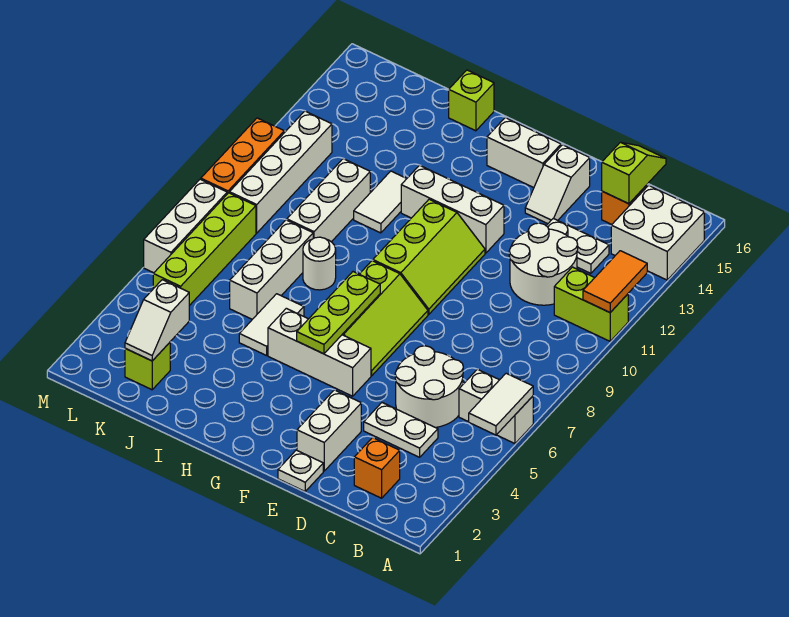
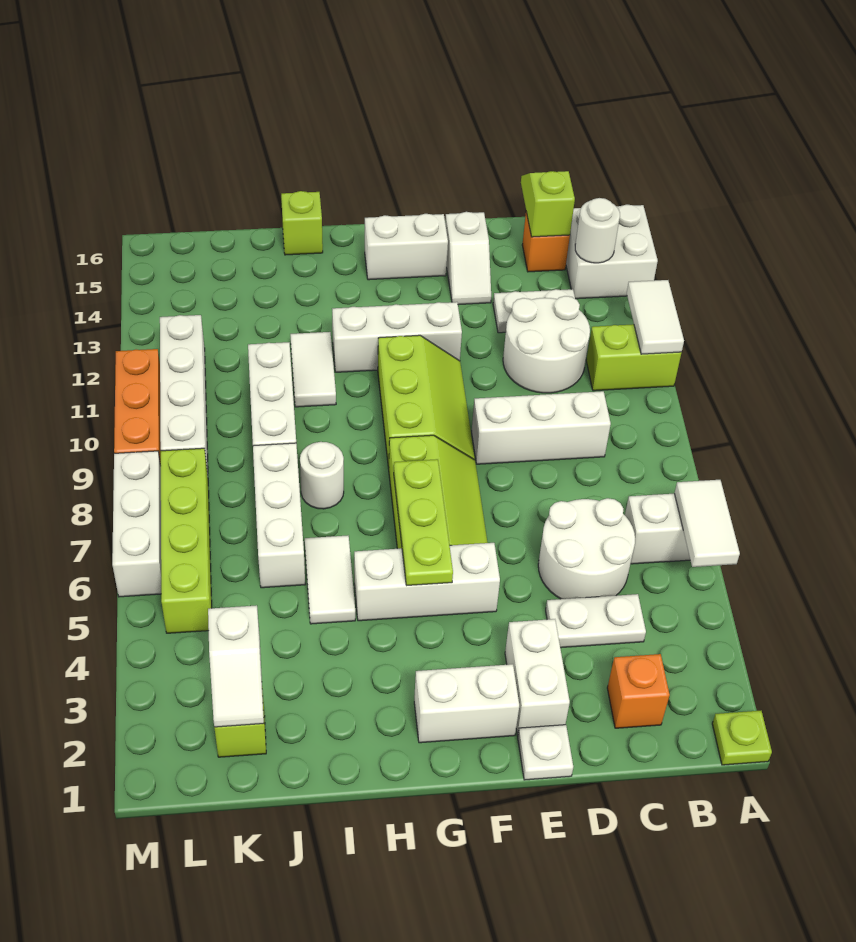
none -> lime plate A1 level 1
orange tile A11:A12 level 2 -> white tile A11:A12 level 2
none -> white round brick B14 level 2
none -> white brick C9:E9 level 1
none -> white brick F2:G2 level 1

